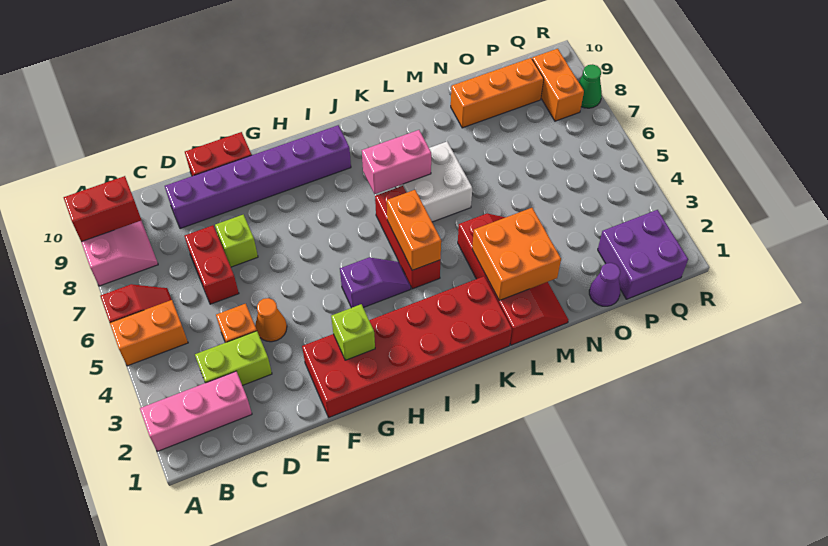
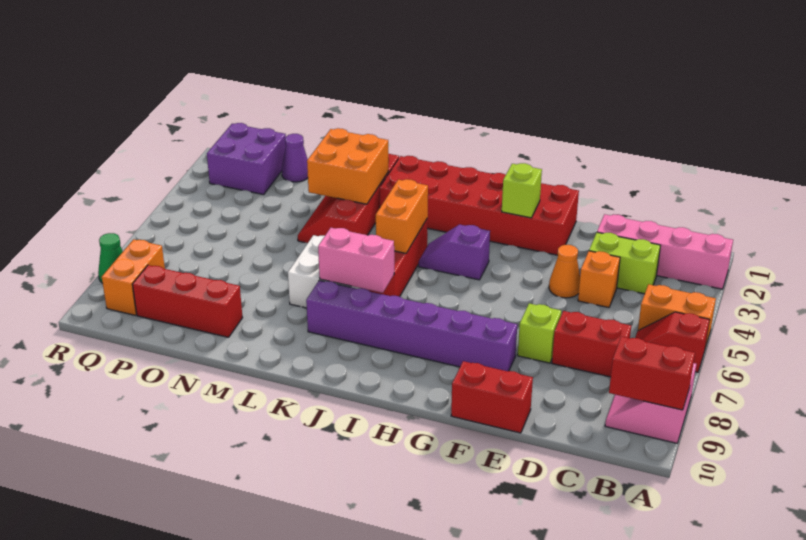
pink brick A2:C2 level 1 -> pink brick A2:D2 level 1
red brick D6:D7 level 1 -> red brick C7:D7 level 1
purple brick D9:I9 level 1 -> purple brick F8:K8 level 1
orange brick N9:P9 level 1 -> red brick N9:P9 level 1

